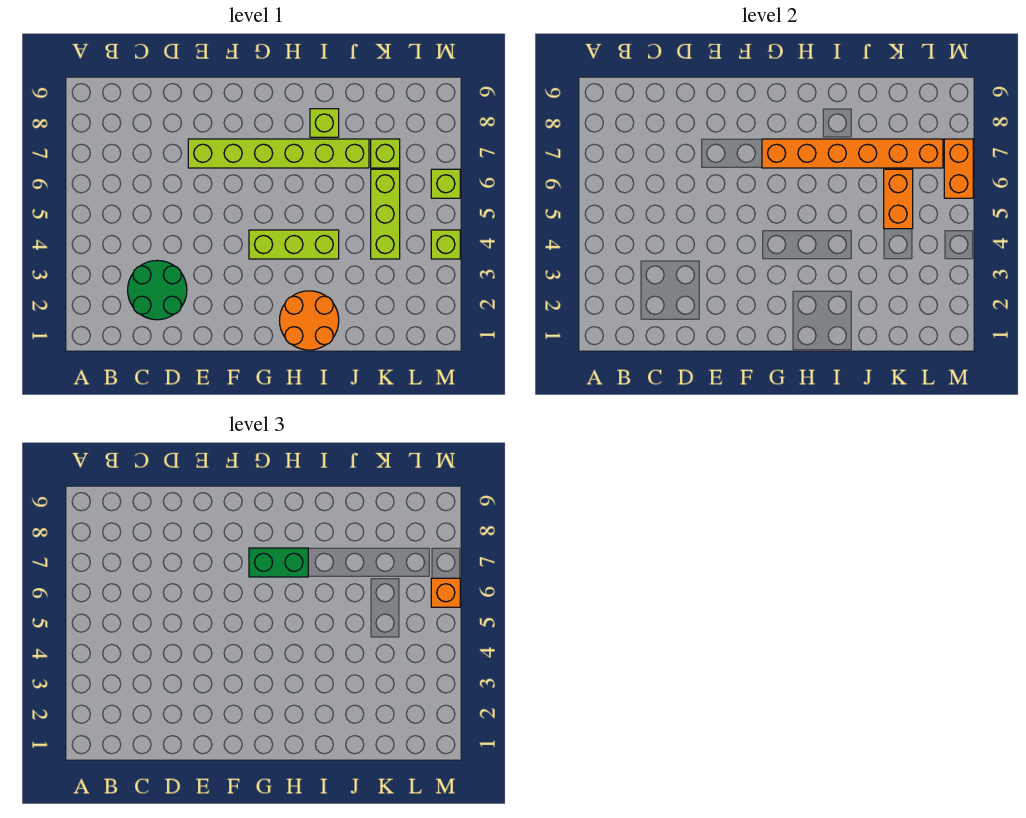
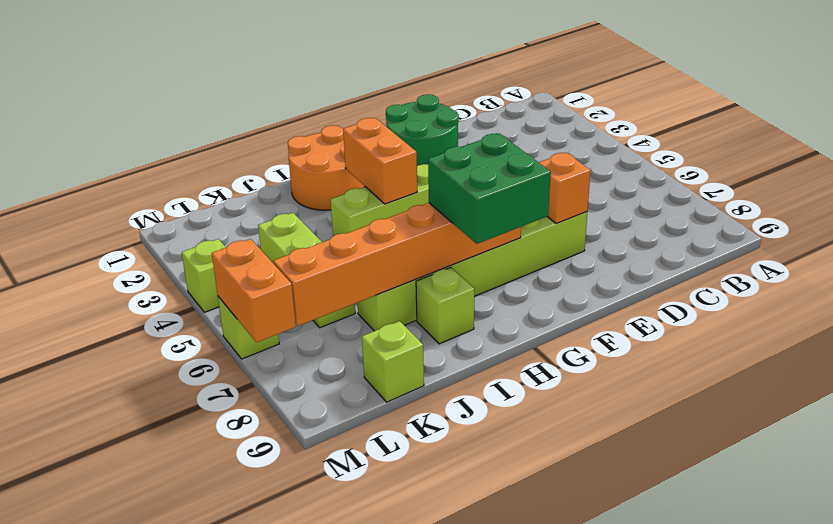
green round brick C2:D3 level 1 -> green round brick E1:F2 level 1
green brick G7:H7 level 3 -> green brick G7:H8 level 3
orange brick K5:K6 level 2 -> orange brick H3:H4 level 2
lime brick K7 level 1 -> lime brick K9 level 1
orange brick M6 level 3 -> orange brick E7 level 2

